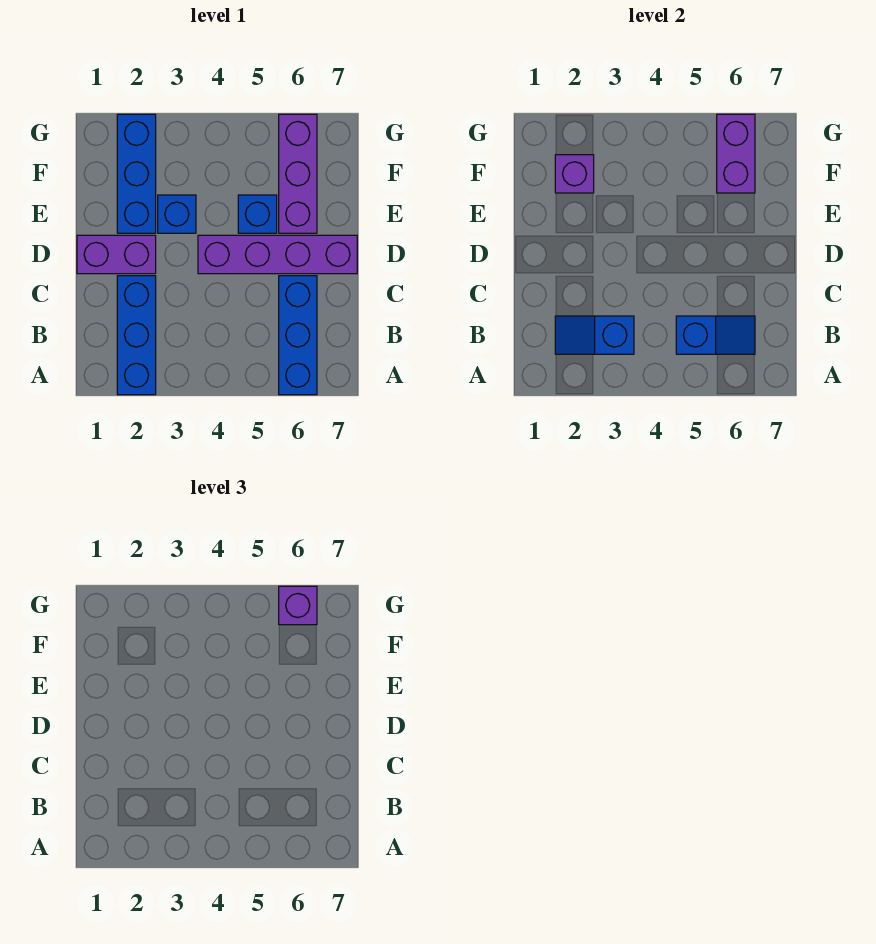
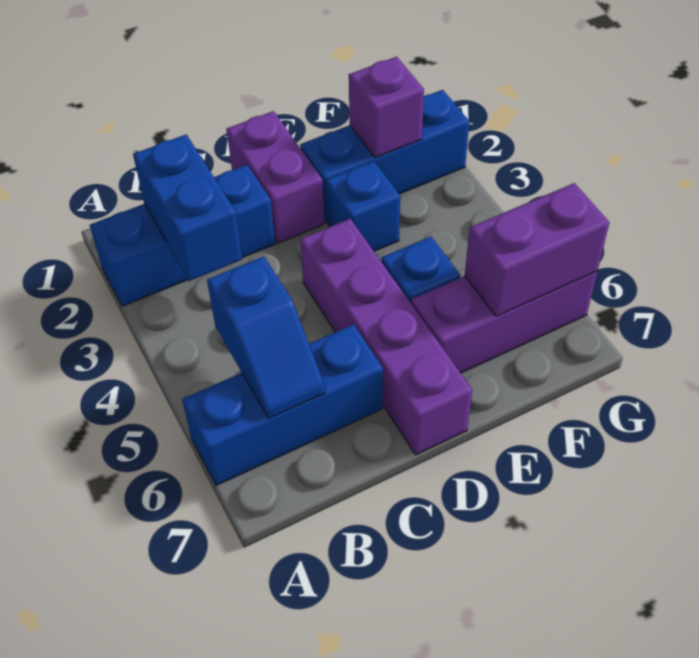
blue slope B2:B3 level 2 top 3 -> blue brick B2:B3 level 2
purple brick G6 level 3 -> none

